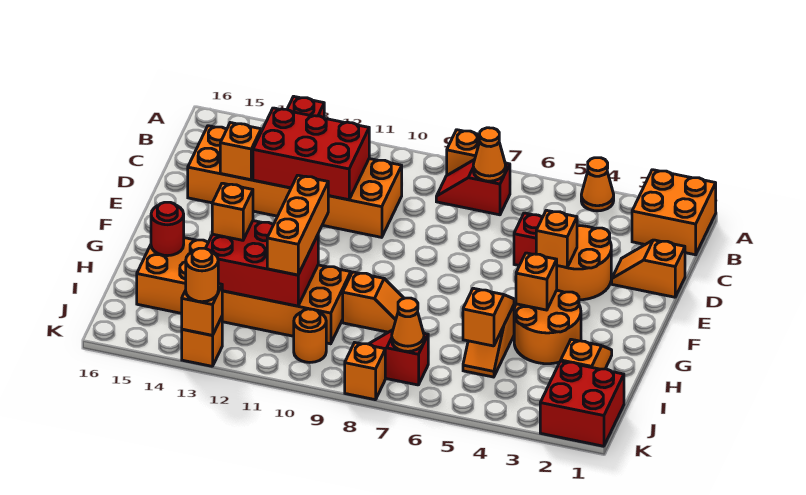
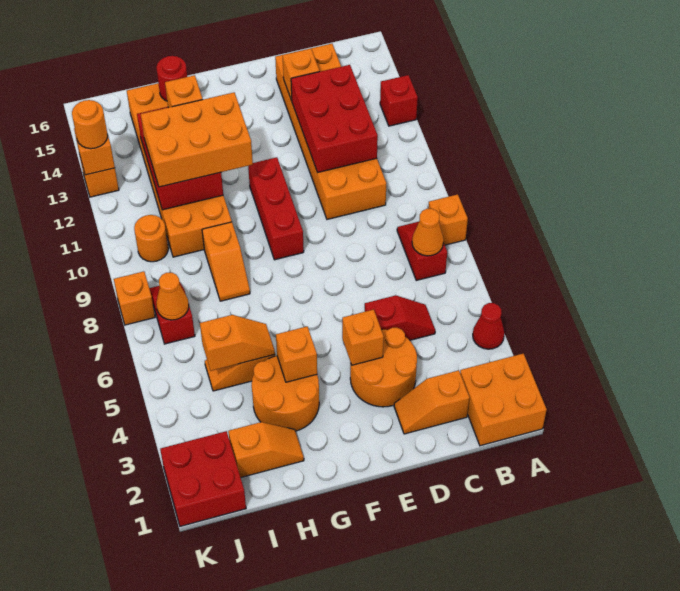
orange cone A4 level 1 -> red cone A4 level 1
orange slope D1:D2 level 1 top 1 -> orange slope C2:D2 level 1 top C
none -> red brick F9:F11 level 1
orange brick G11:I11 level 3 -> orange brick G11:I12 level 3

